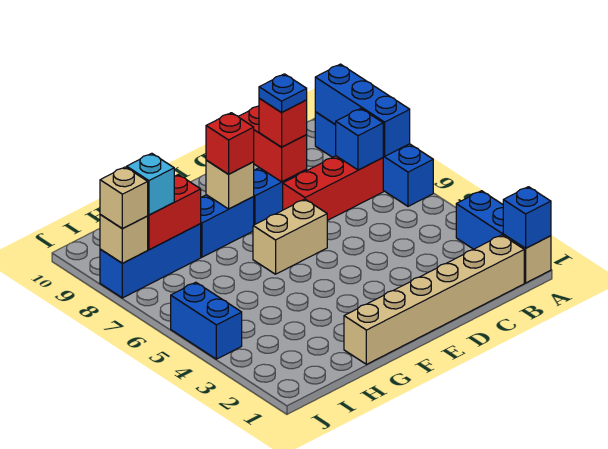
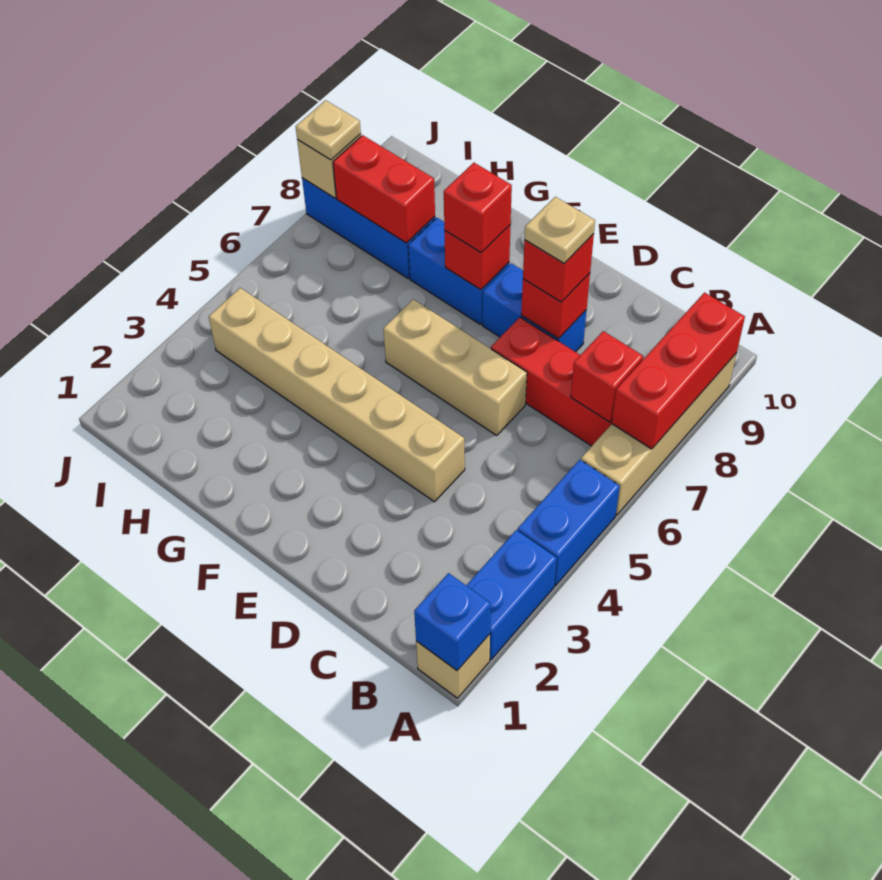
blue brick A6:A9 level 1 -> tan brick A6:A9 level 1
blue brick A7:A9 level 2 -> red brick A7:A9 level 2
tan brick B1:G1 level 1 -> tan brick D4:I4 level 1
blue brick B7 level 2 -> red brick B7 level 2
red brick D8:D9 level 2 -> red brick D8 level 2
blue plate D8 level 4 -> tan plate D8 level 4
tan brick E6:F6 level 1 -> tan brick D6:F6 level 1
tan brick F8 level 2 -> red brick F8 level 2
cyan brick I8 level 3 -> none
blue brick J4:J5 level 1 -> blue brick A4:A5 level 1
tan brick J8 level 3 -> tan plate J8 level 3

